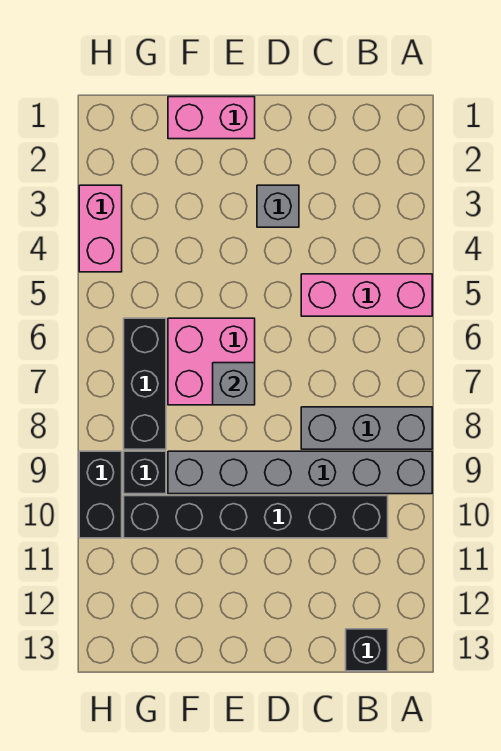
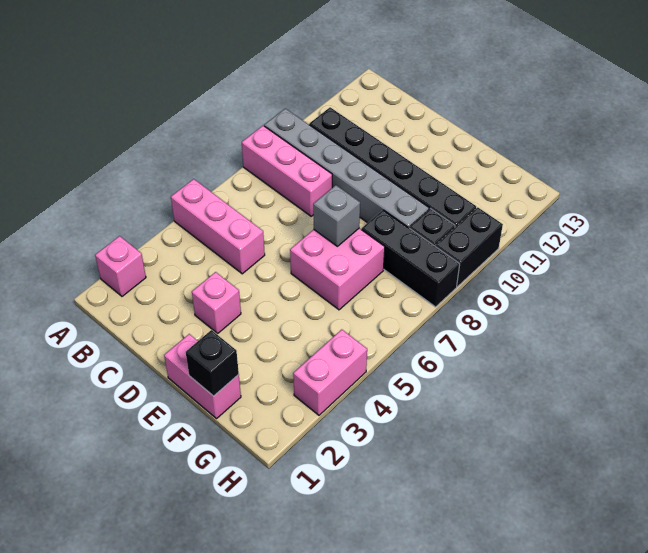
none -> pink brick A2 level 1
grey brick A8:C8 level 1 -> pink brick A8:C8 level 1
black brick B13 level 1 -> black brick F1 level 2
grey brick D3 level 1 -> pink brick D3 level 1
black brick G6:G8 level 1 -> black brick F8:H8 level 1

